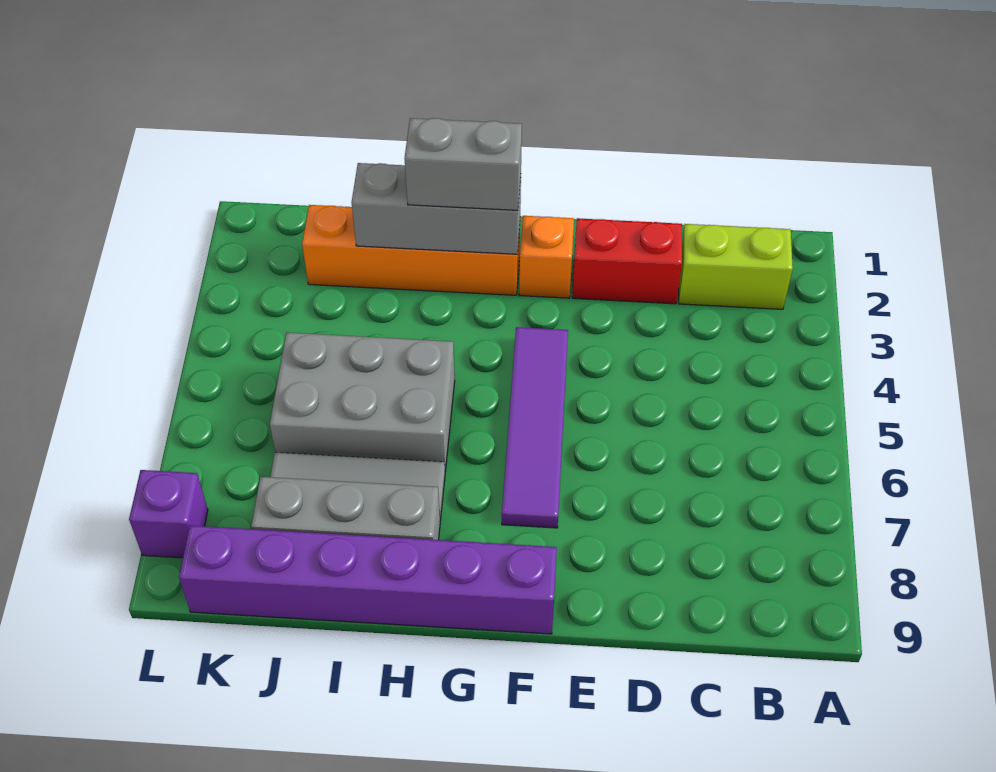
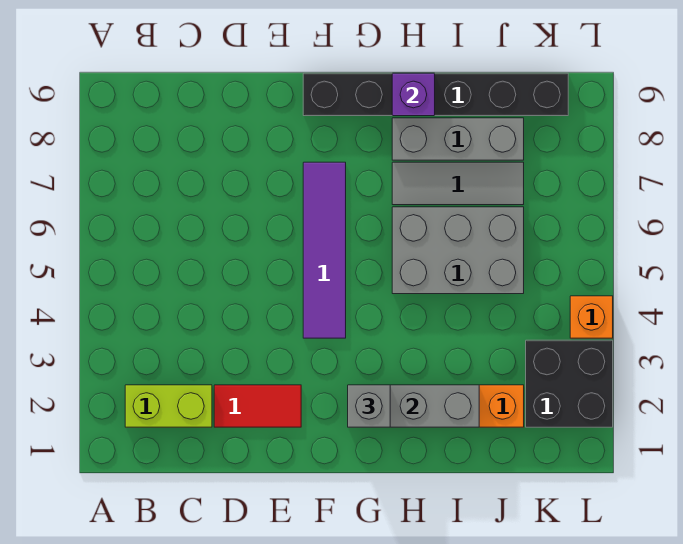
red brick D2:E2 level 1 -> red tile D2:E2 level 1
orange brick F2 level 1 -> orange brick L4 level 1
purple brick F9:K9 level 1 -> black brick F9:K9 level 1
grey brick G2:H2 level 3 -> grey brick G2 level 3
none -> black brick K2:L3 level 1
purple brick L8 level 1 -> purple brick H9 level 2

